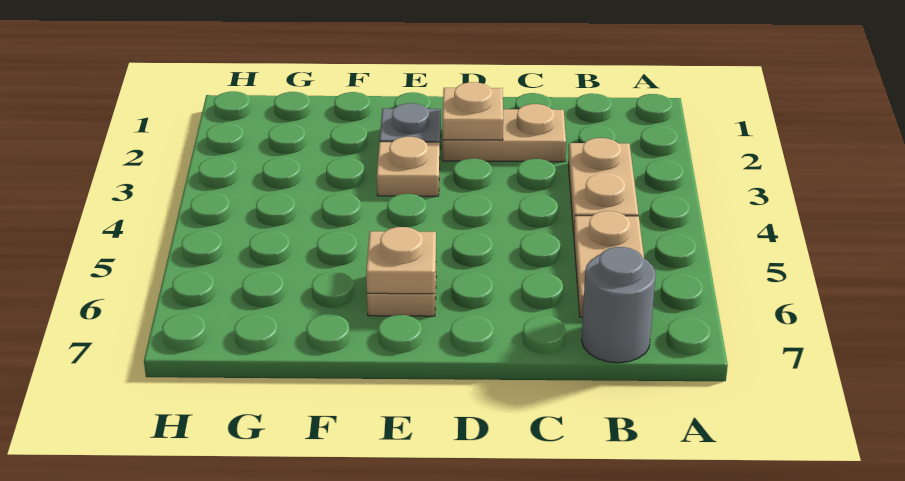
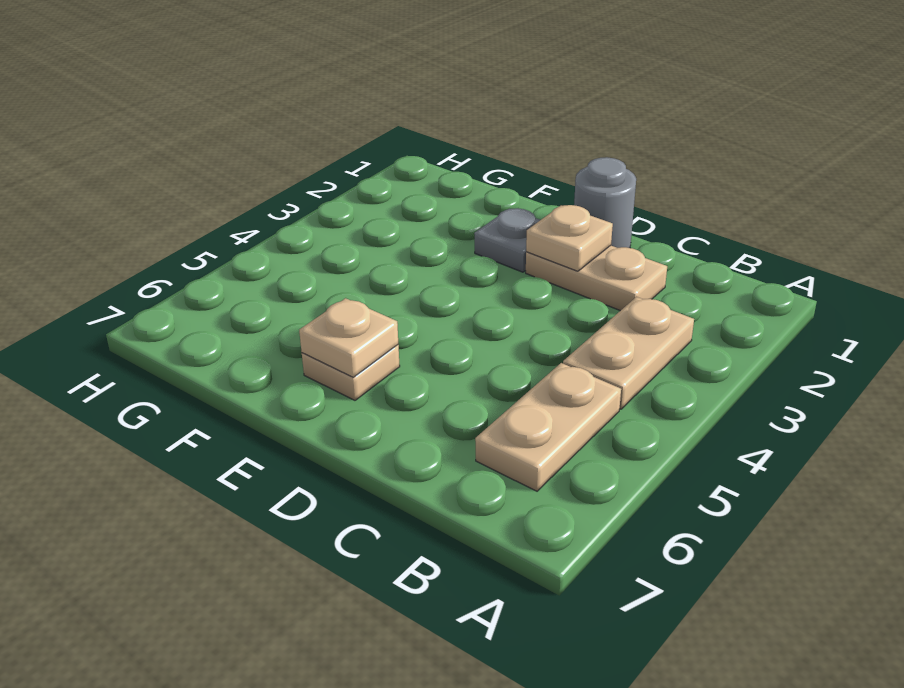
grey round brick B7 level 1 -> grey round brick D1 level 1
tan plate E3 level 1 -> none

